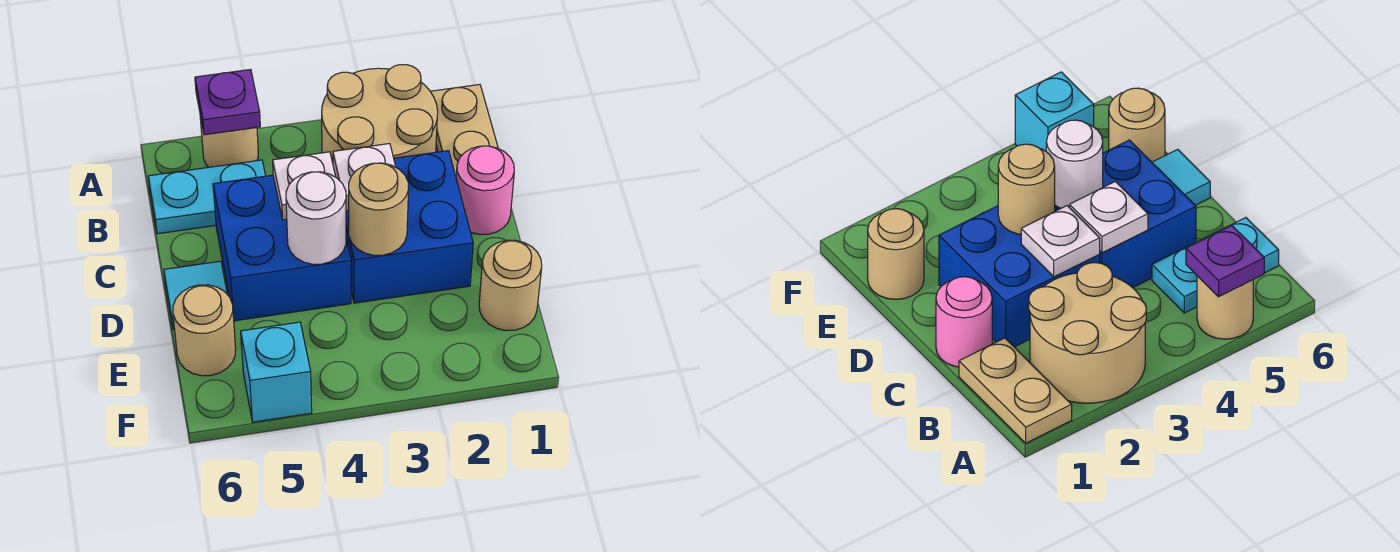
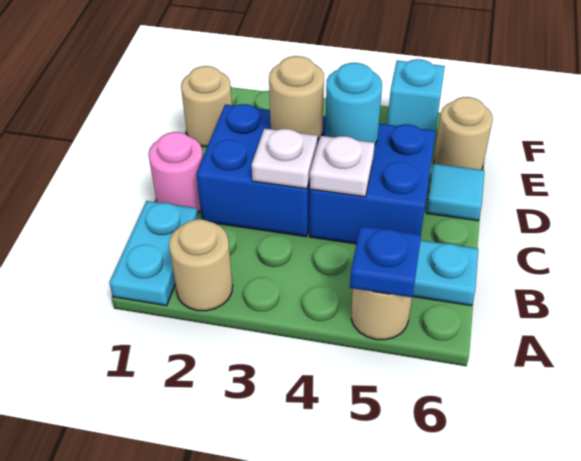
tan plate A1:B1 level 1 -> cyan plate A1:B1 level 1
tan round brick A2:B3 level 1 -> tan round brick A2 level 1
purple plate A5 level 2 -> blue plate A5 level 2
white round brick D4 level 2 -> cyan round brick D4 level 2

